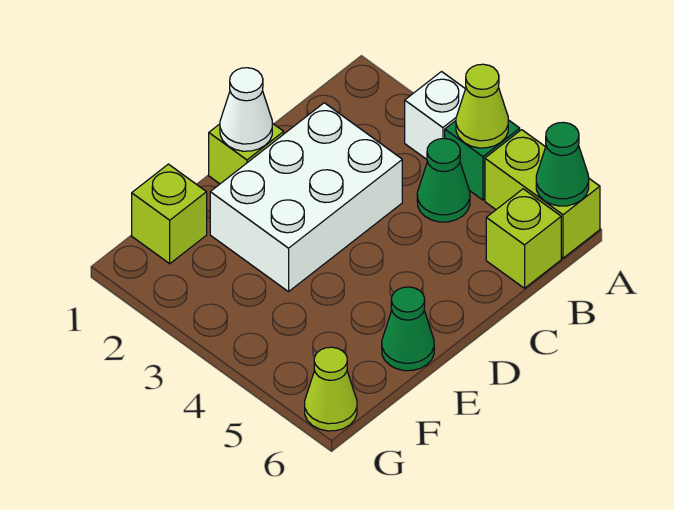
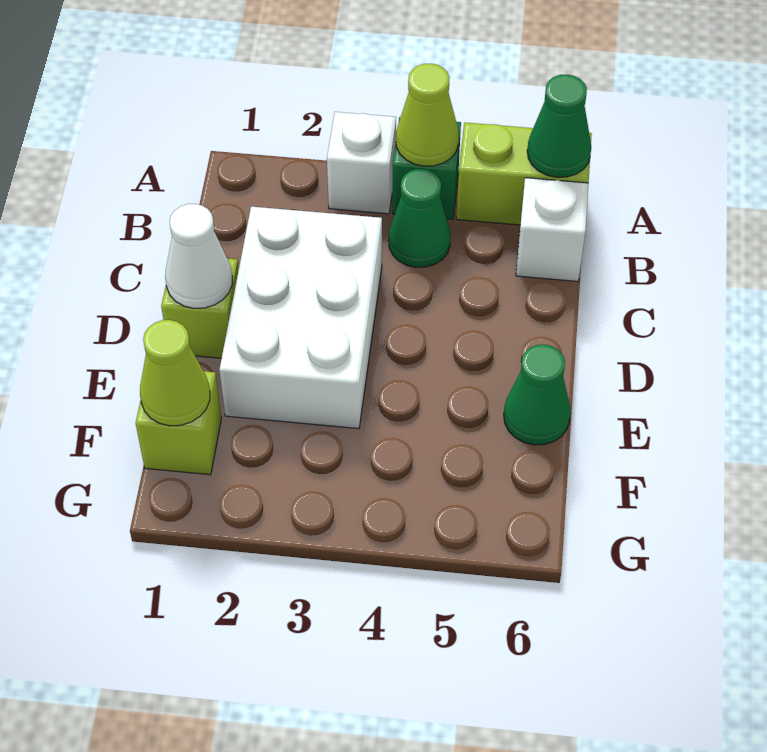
lime brick B6 level 1 -> white brick B6 level 1
lime cone G6 level 1 -> lime cone F1 level 2

